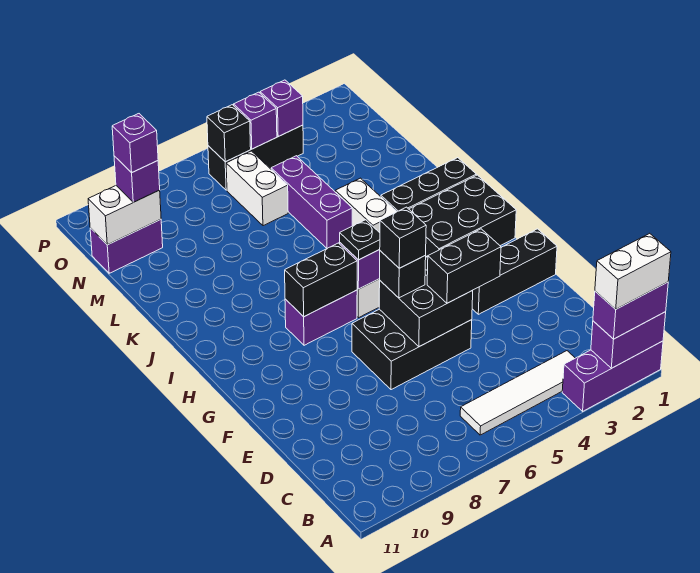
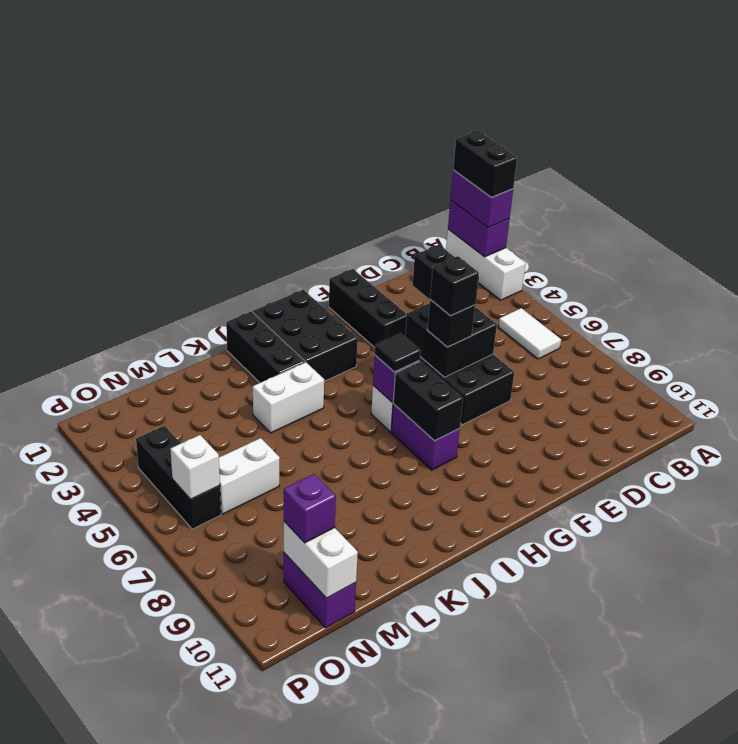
purple brick A1:A3 level 1 -> white brick A1:A3 level 1
white brick A1:A2 level 4 -> black brick A1:A2 level 4
white tile B3:B6 level 1 -> white tile B5:B6 level 1
black plate H6 level 3 -> black tile H6 level 3
purple brick K5:M5 level 1 -> none
purple brick N10 level 4 -> none
purple brick O4 level 2 -> none
purple brick O5 level 2 -> none
black brick O6 level 2 -> white brick O6 level 2

